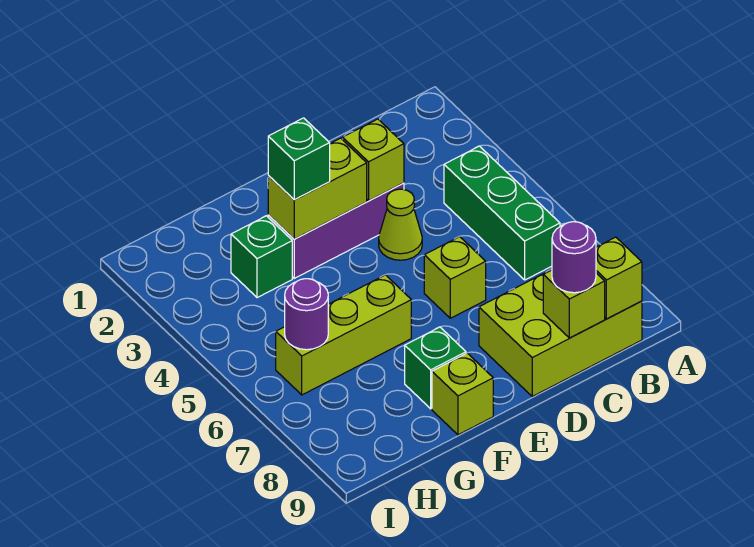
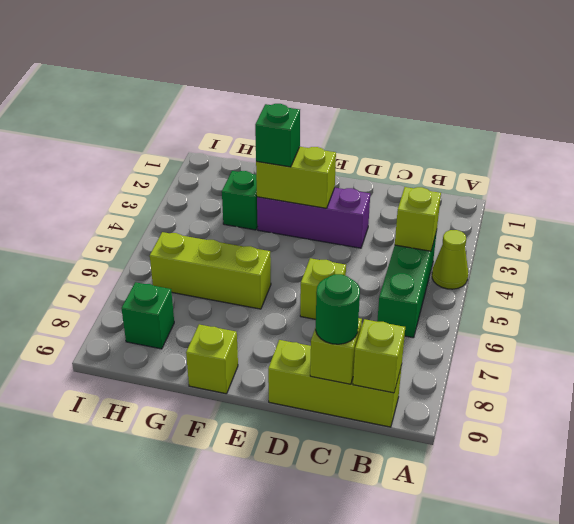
lime brick B8:D9 level 1 -> lime brick B9:D9 level 1
purple round brick C9 level 3 -> green round brick C9 level 3
lime brick D3 level 2 -> lime brick B4 level 2
lime cone D4 level 1 -> lime cone A4 level 1
green brick F8 level 1 -> green brick H8 level 1
purple round brick H6 level 2 -> none

